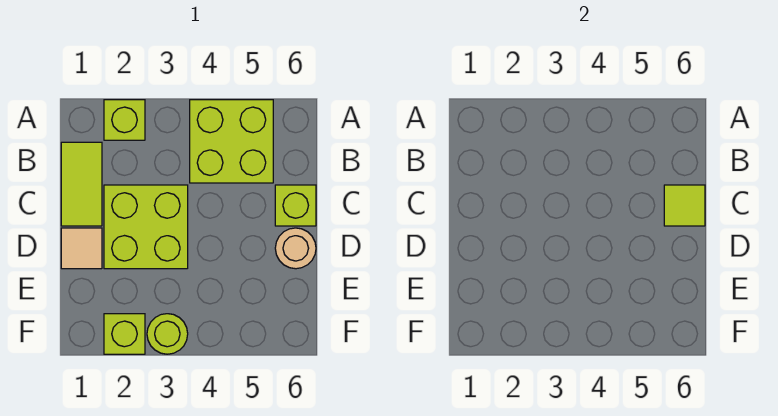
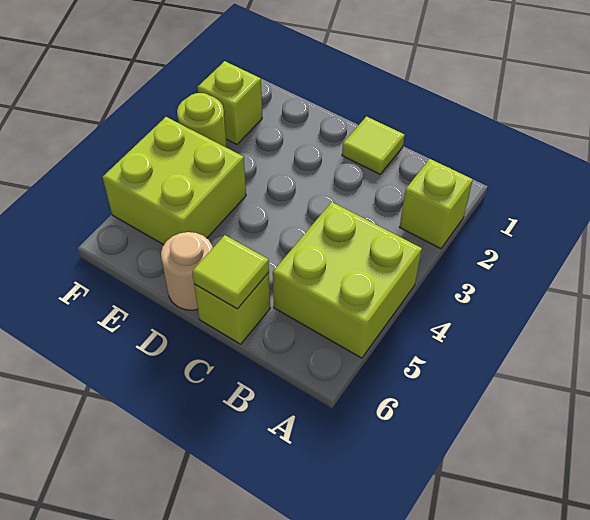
lime tile B1:C1 level 1 -> lime tile C1 level 1
lime brick C2:D3 level 1 -> lime brick E4:F5 level 1
tan tile D1 level 1 -> none

